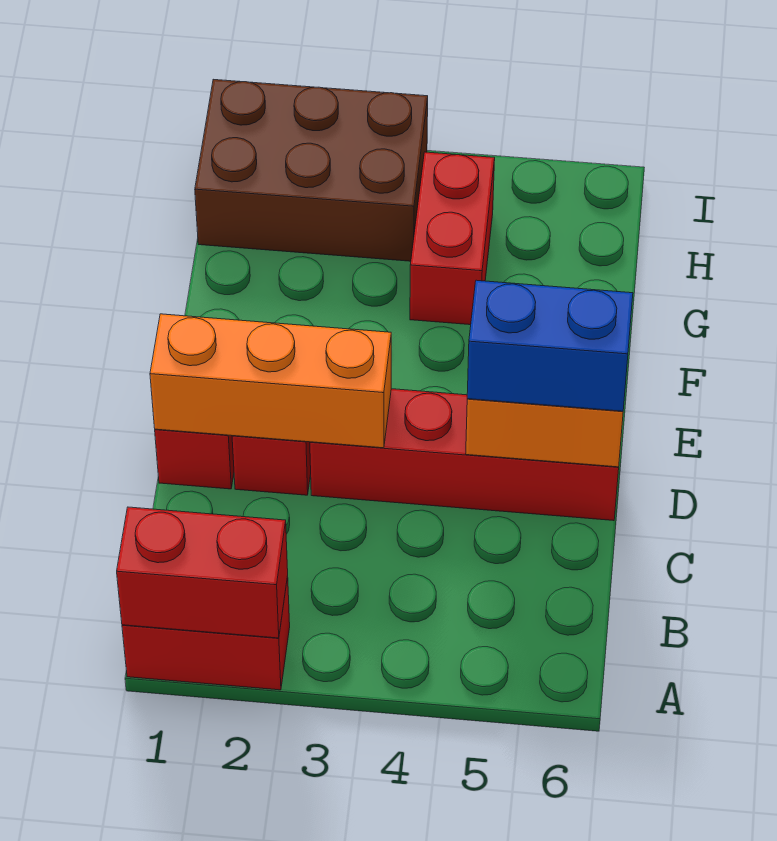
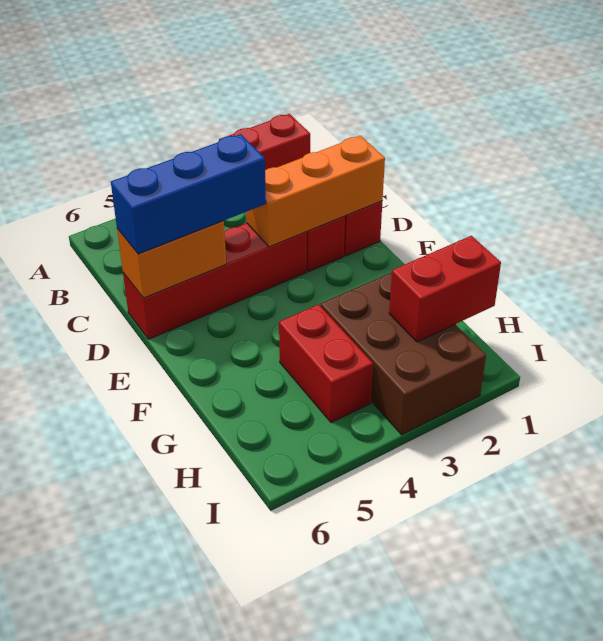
red brick A1:A2 level 2 -> red brick H1:H2 level 2
blue brick D5:D6 level 3 -> blue brick D4:D6 level 3
brown brick H1:I3 level 1 -> brown brick G2:I3 level 1

